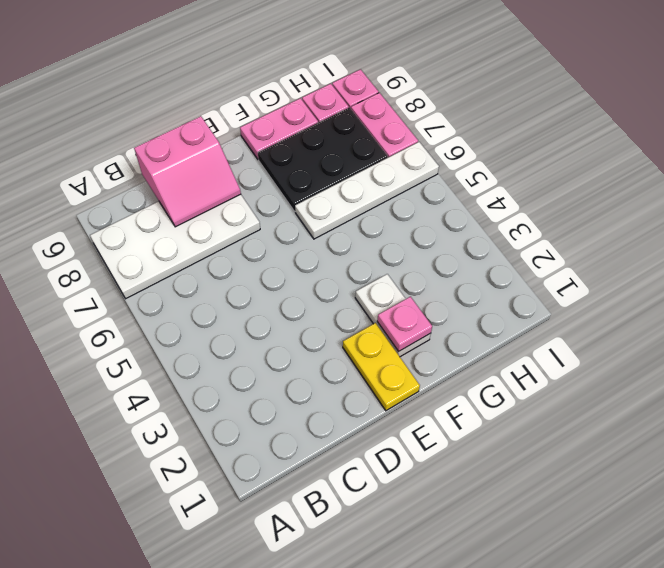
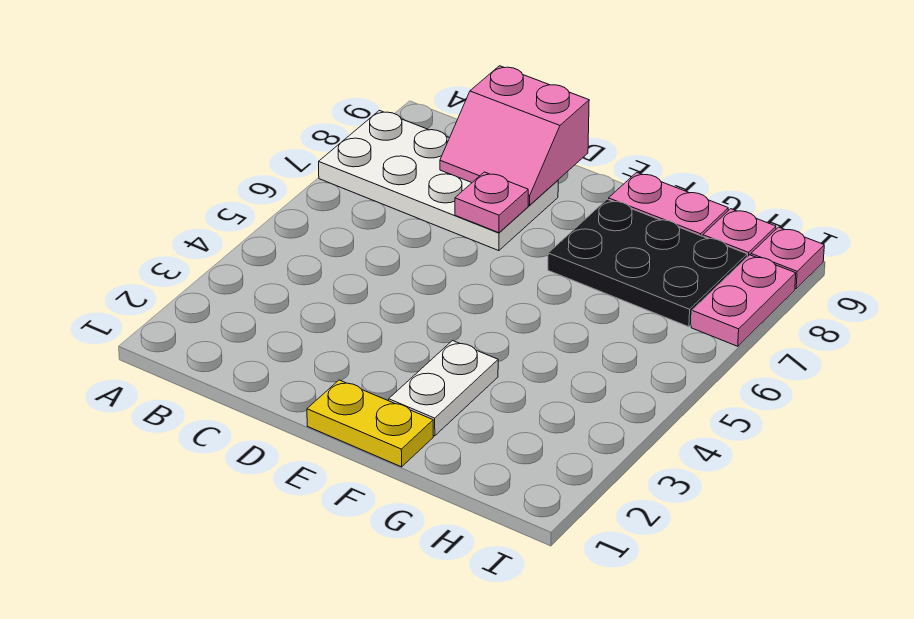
yellow plate E1:E2 level 1 -> yellow plate E1:F1 level 1
pink plate F2 level 2 -> pink plate D7 level 2
white plate F6:I6 level 1 -> none

